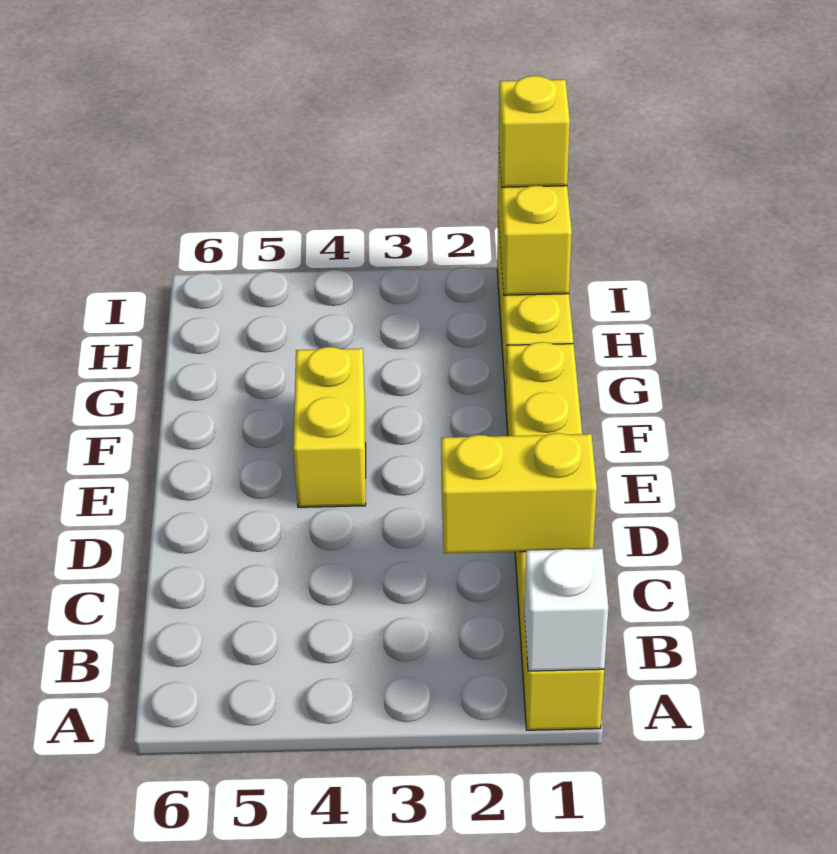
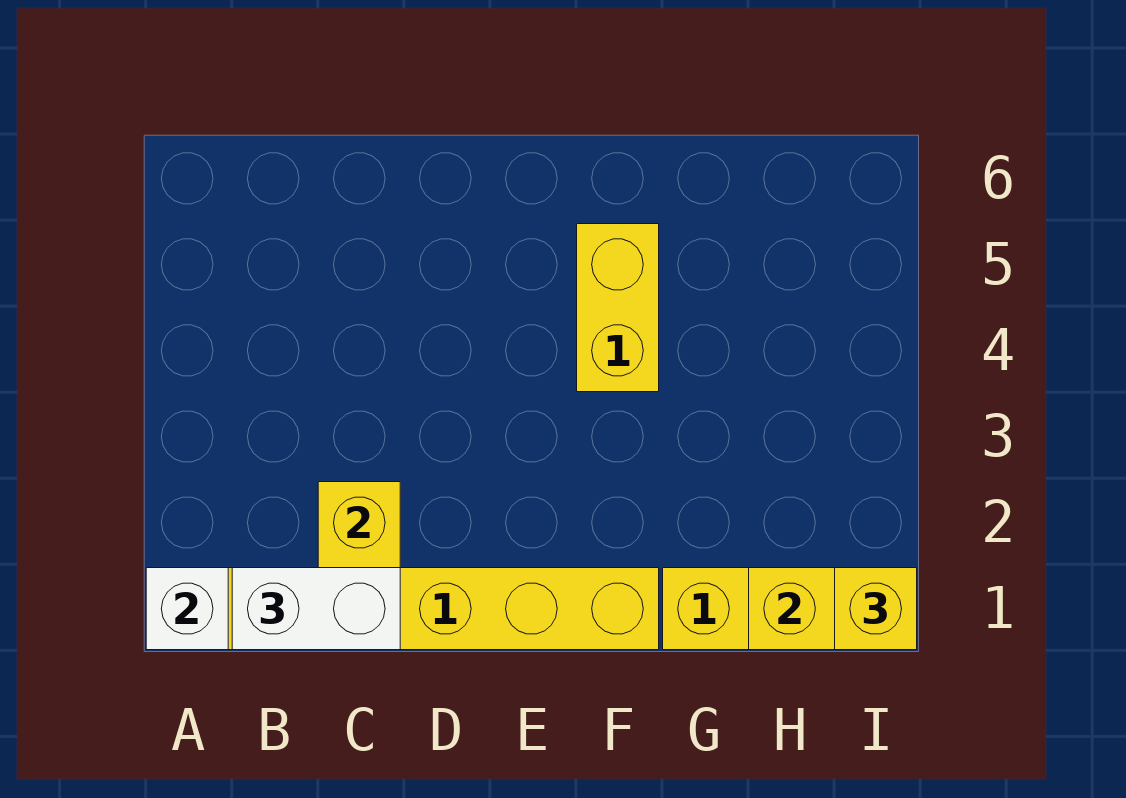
none -> white brick B1:C1 level 3
yellow brick E4:F4 level 1 -> yellow brick F4:F5 level 1

